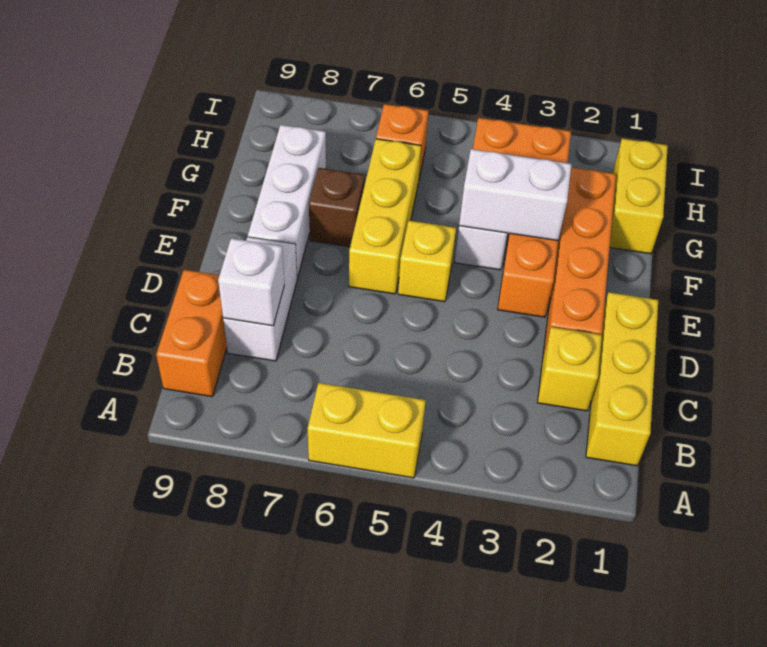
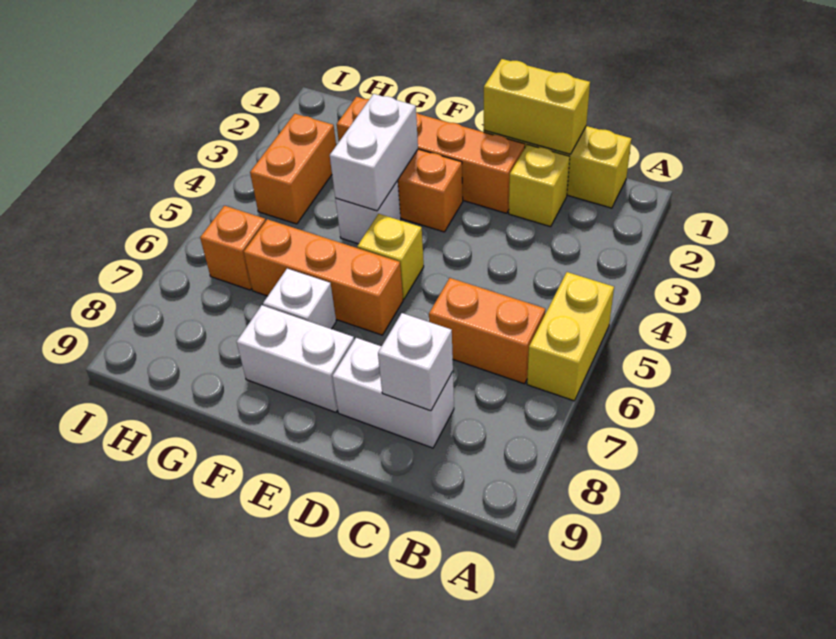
orange brick B9:C9 level 1 -> orange brick B6:C6 level 1
yellow brick E6:G6 level 1 -> orange brick E6:G6 level 1
white brick E8:G8 level 1 -> white brick E8:F8 level 1
brown brick F7 level 1 -> white brick F7 level 1
yellow brick G1:H1 level 1 -> yellow brick C1:D1 level 2

